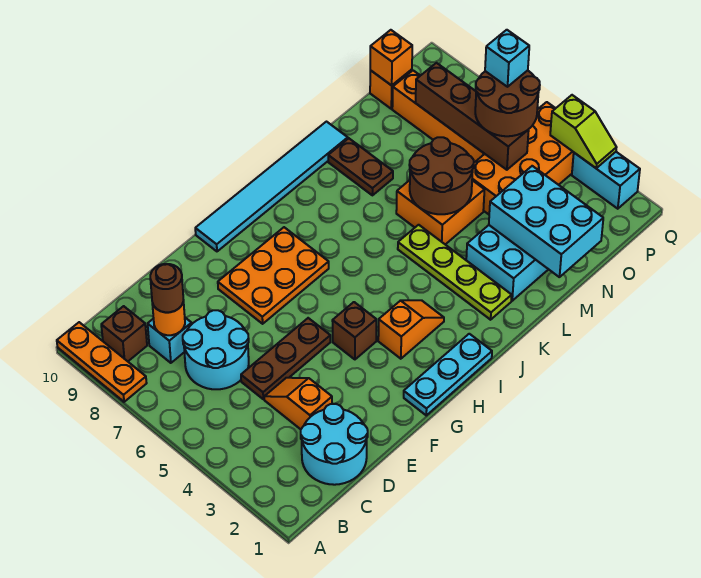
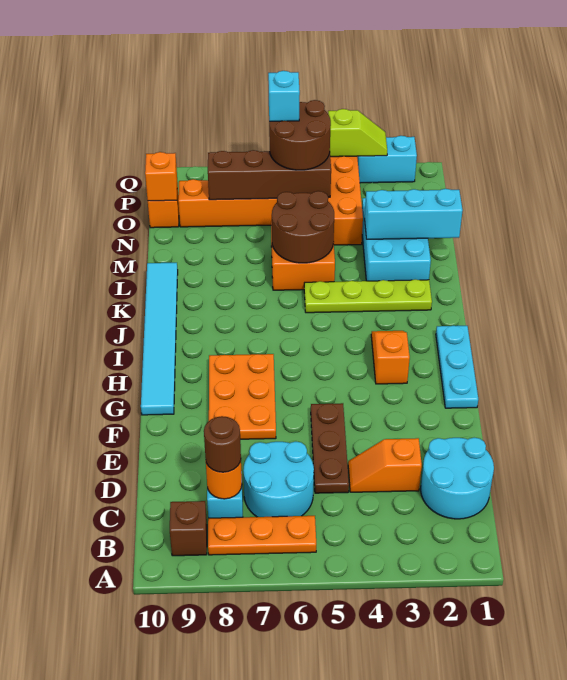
orange plate A8:A10 level 1 -> orange plate B6:B8 level 1
brown brick G4 level 1 -> none
brown plate L8:L9 level 1 -> none
cyan brick M1:N3 level 2 -> cyan brick M1:M3 level 2

